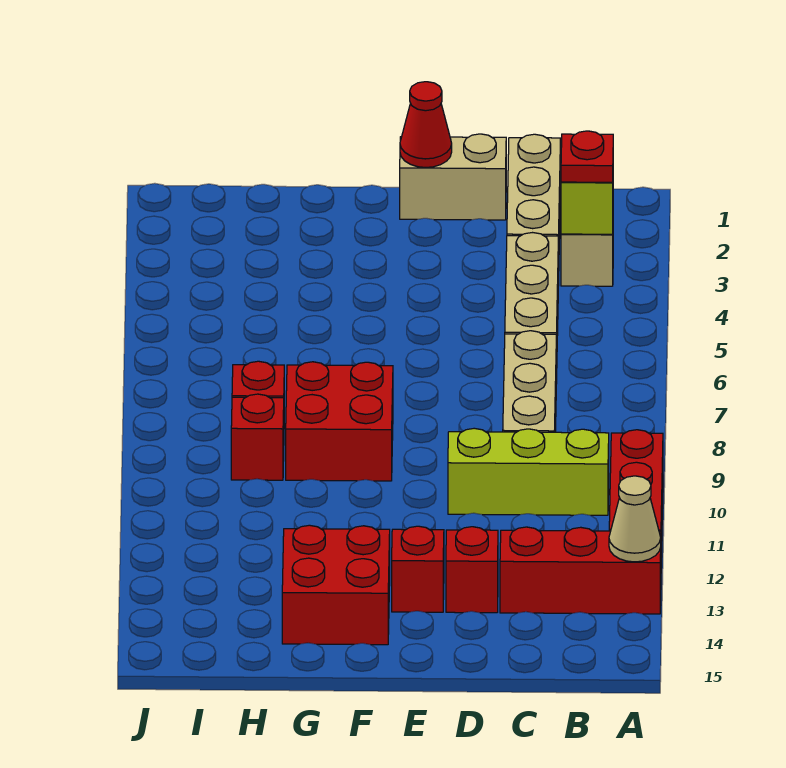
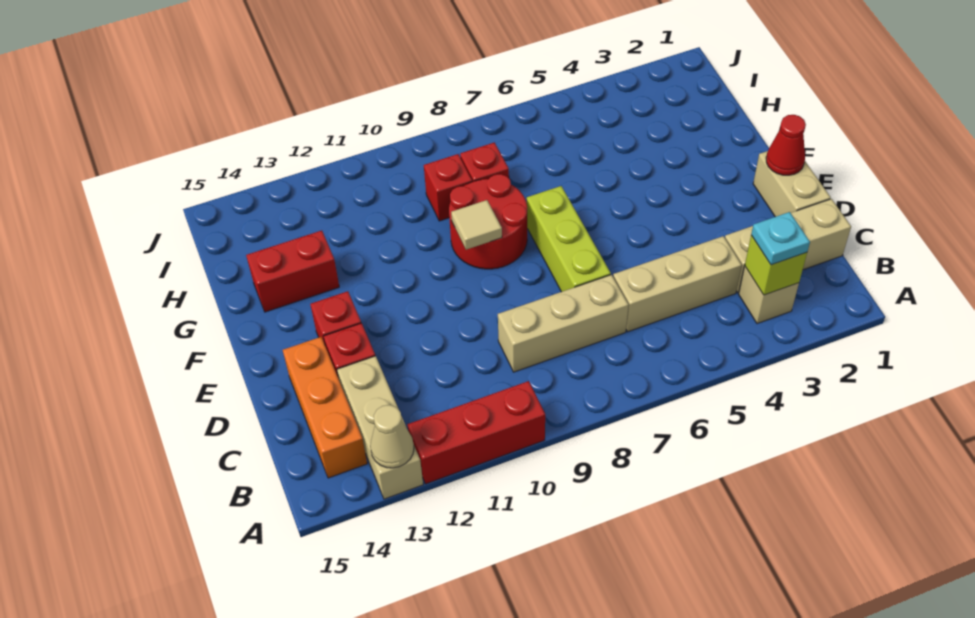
red brick A13:C13 level 1 -> tan brick A13:C13 level 1
red plate B3 level 3 -> cyan plate B3 level 3
lime brick B10:D10 level 1 -> lime brick D7:F7 level 1
none -> orange brick B14:D14 level 1
red brick F8:G9 level 1 -> red round brick F8:G9 level 1
none -> tan tile F9 level 2
red brick F13:G14 level 1 -> red brick G13:G14 level 1

